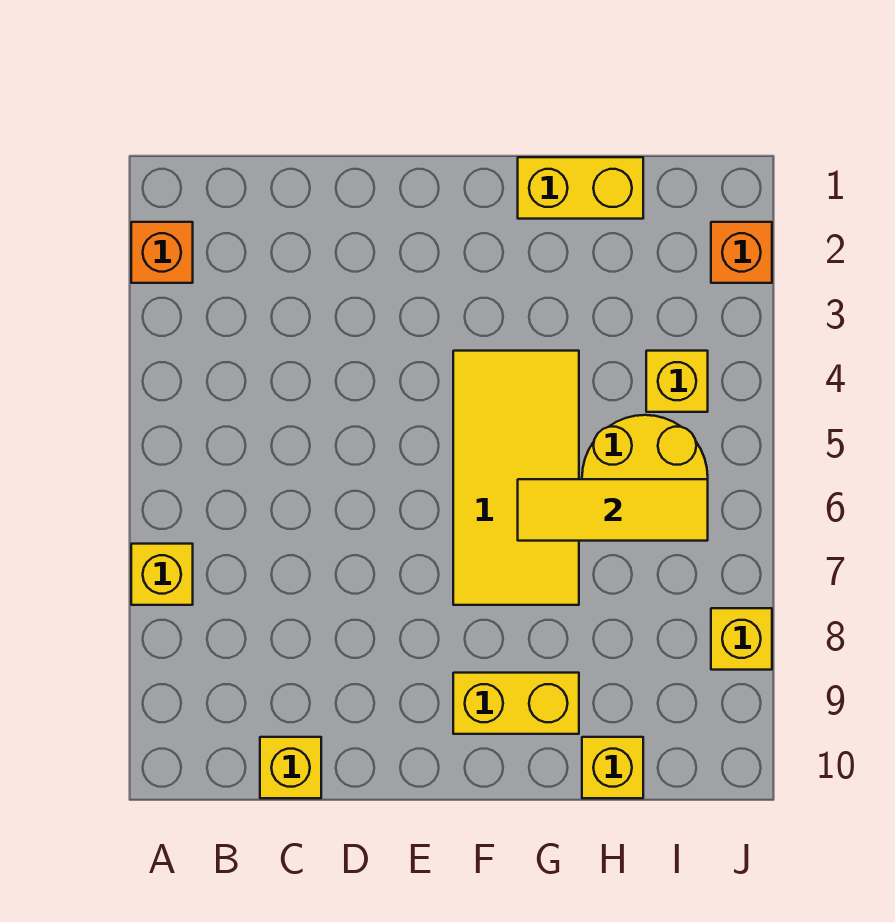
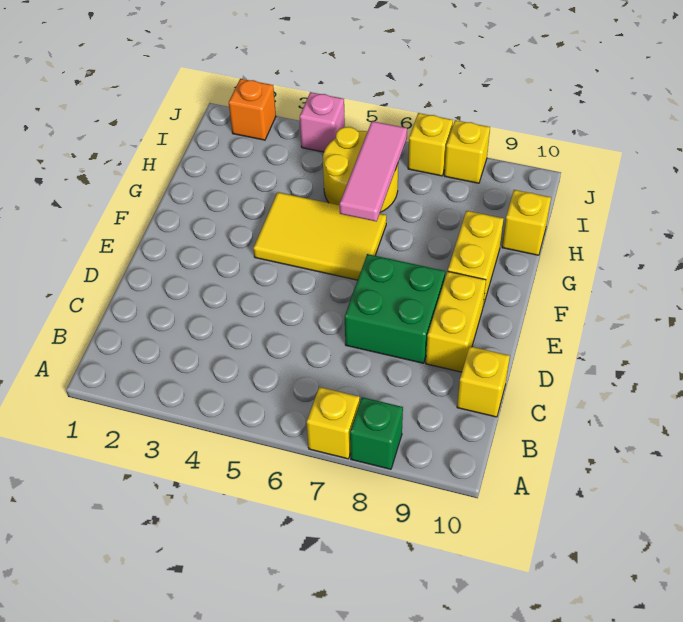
orange brick A2 level 1 -> none
none -> green brick A8 level 1
none -> green brick D7:E8 level 1
yellow tile F4:G7 level 1 -> yellow tile F4:G6 level 1
yellow brick G1:H1 level 1 -> yellow brick D9:E9 level 1
yellow tile G6:I6 level 2 -> pink tile G6:I6 level 2
yellow brick I4 level 1 -> yellow brick J7 level 1
none -> pink brick J4 level 1

